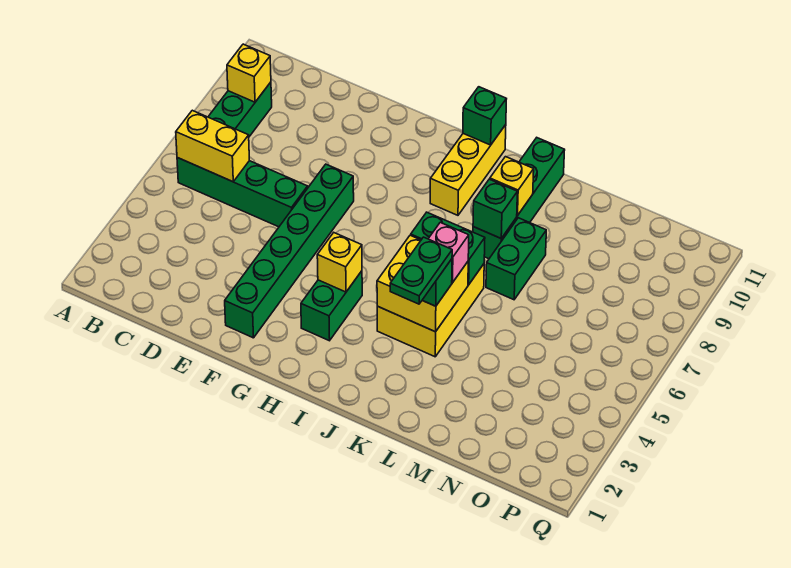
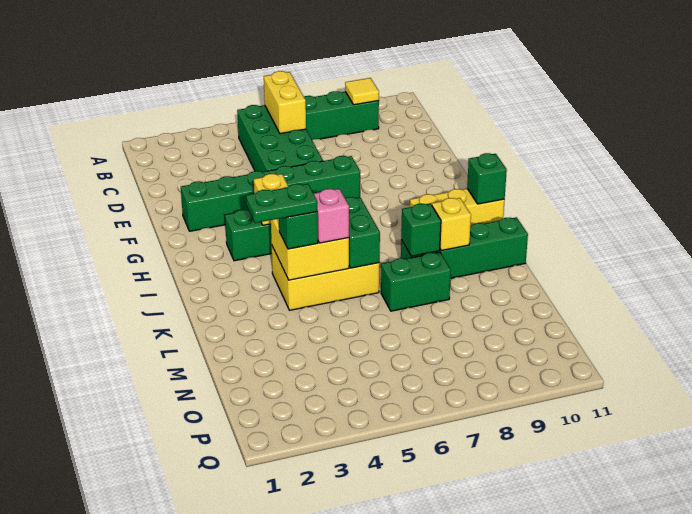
green brick B6:E6 level 1 -> green brick B5:E6 level 1
yellow brick B9 level 2 -> yellow tile B9 level 2

